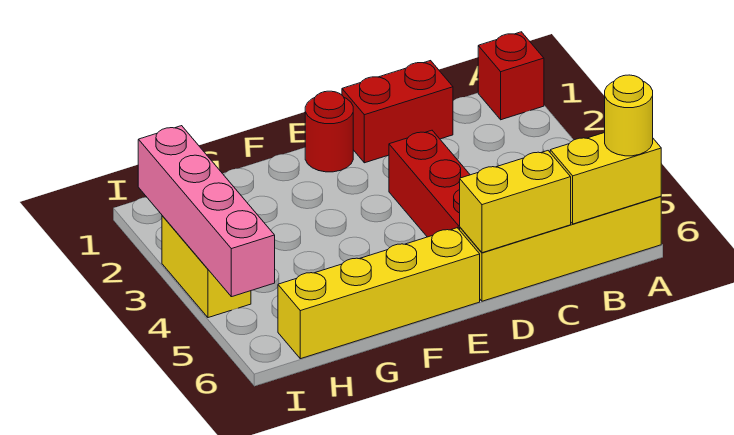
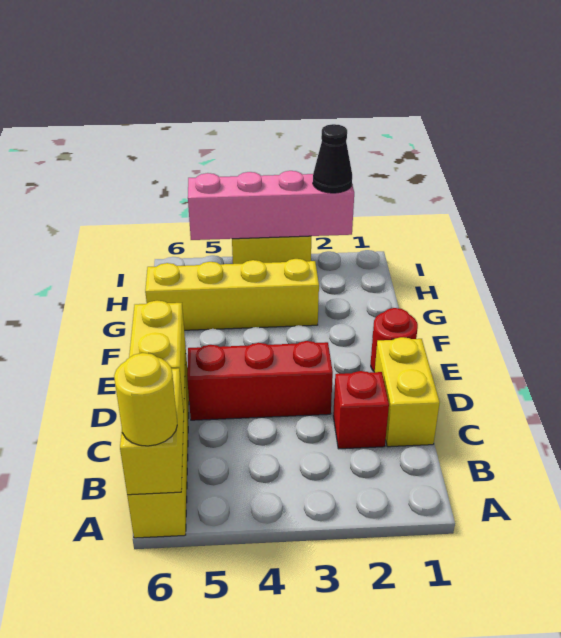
red brick A1 level 1 -> red brick C2 level 1
red brick C1:D1 level 1 -> yellow brick C1:D1 level 1
yellow brick E6:H6 level 1 -> yellow brick G3:G6 level 1
none -> black cone I2 level 3

